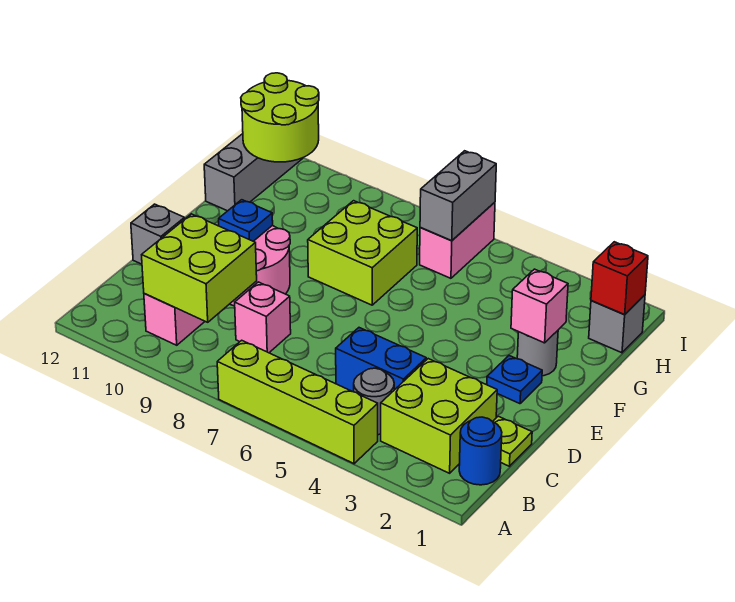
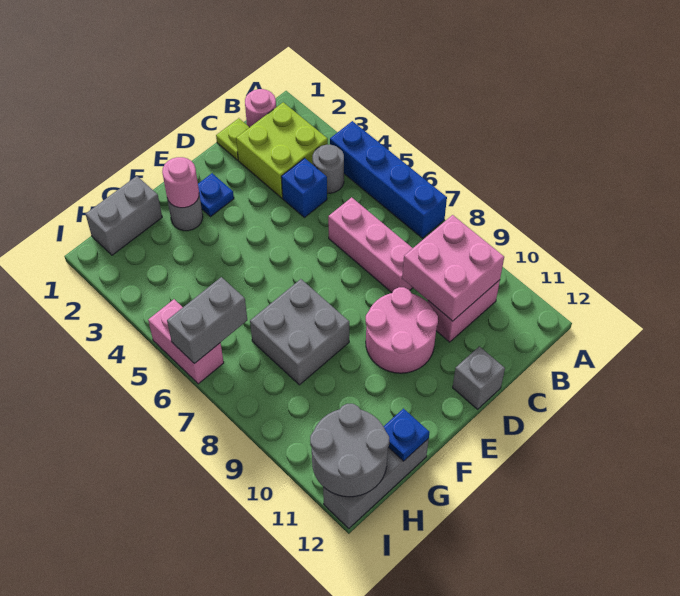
lime brick A4:A7 level 1 -> blue brick A4:A7 level 1
blue round brick B1 level 1 -> pink round brick B1 level 1
lime brick B9:C10 level 2 -> pink brick B9:C10 level 2
blue brick C4:C5 level 1 -> blue brick C4 level 1
pink brick C8 level 1 -> pink brick C6:C8 level 1
blue plate E10 level 2 -> blue plate G12 level 2
pink brick F2 level 2 -> pink round brick F2 level 2
lime brick F7:G8 level 1 -> grey brick F7:G8 level 1
grey brick H1 level 1 -> grey brick G1:H1 level 1
red brick H1 level 2 -> none
pink brick H6:I6 level 1 -> pink brick I5:I6 level 1
lime round brick H11:I12 level 2 -> grey round brick H11:I12 level 2

